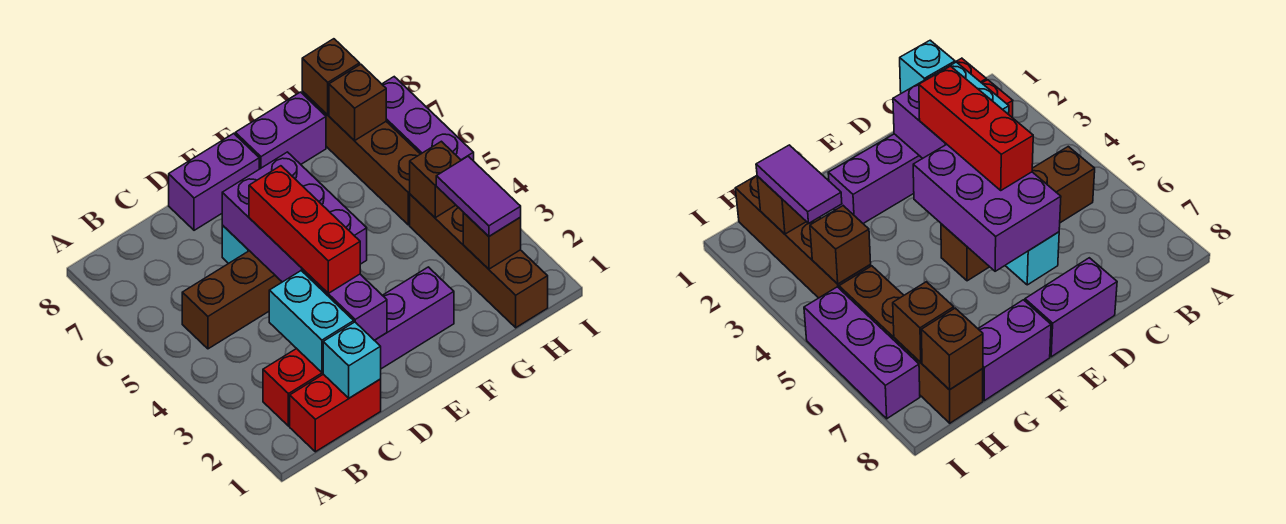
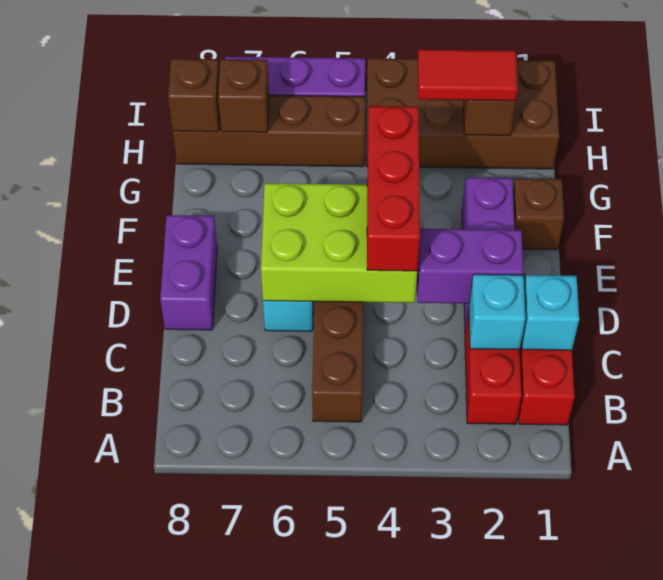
cyan brick C2:C3 level 2 -> cyan brick C2 level 2
red brick D3:D5 level 3 -> red brick D4:F4 level 3
purple brick D4:E6 level 2 -> lime brick D4:E6 level 2
purple brick F8:G8 level 1 -> none
brown brick H1:H4 level 1 -> brown brick H1:I4 level 1
purple tile H2:H3 level 3 -> red tile H2:H3 level 3
brown brick H4 level 2 -> brown brick F1 level 1

